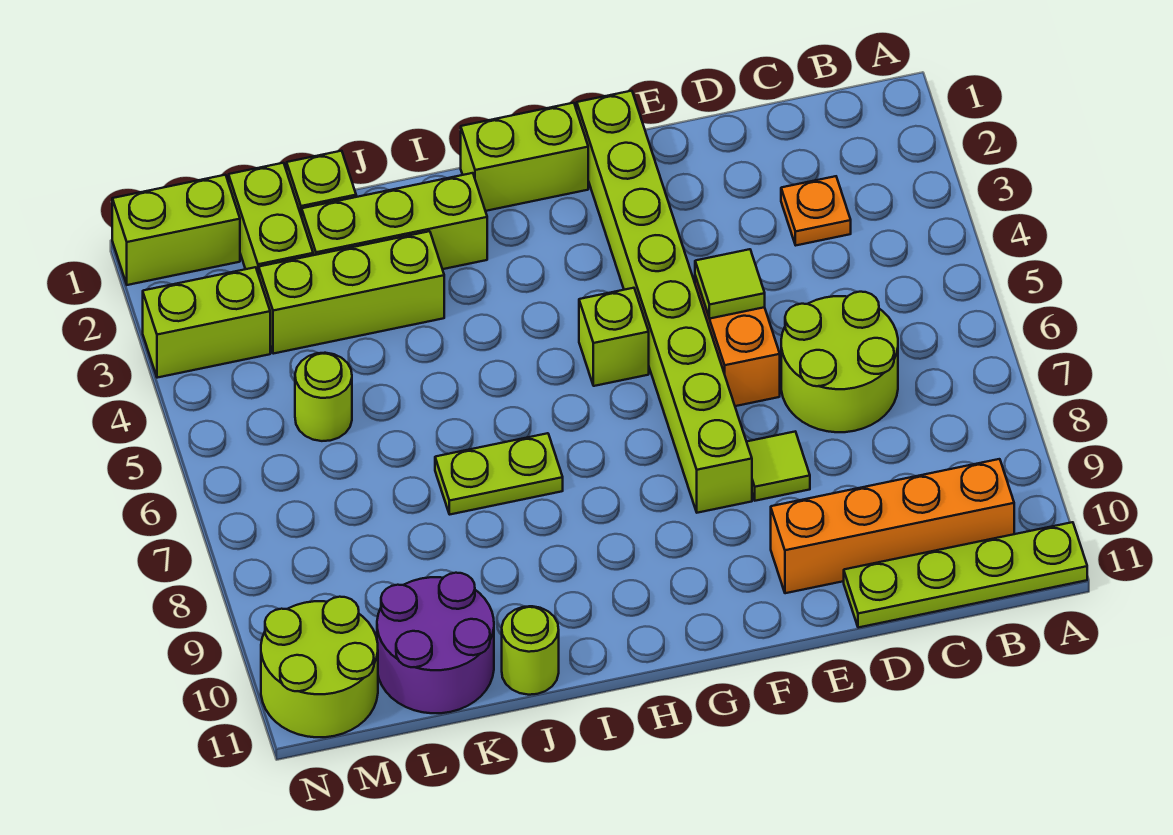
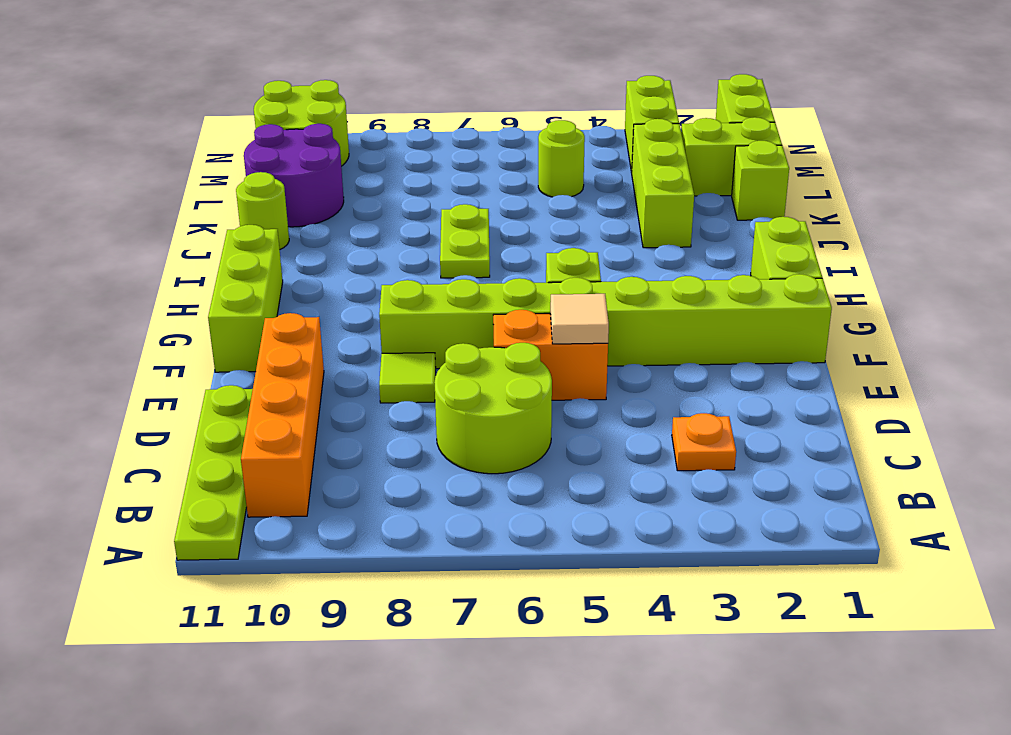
lime tile E5 level 2 -> tan tile E5 level 2
lime brick I2:K2 level 1 -> lime brick F11:H11 level 1

